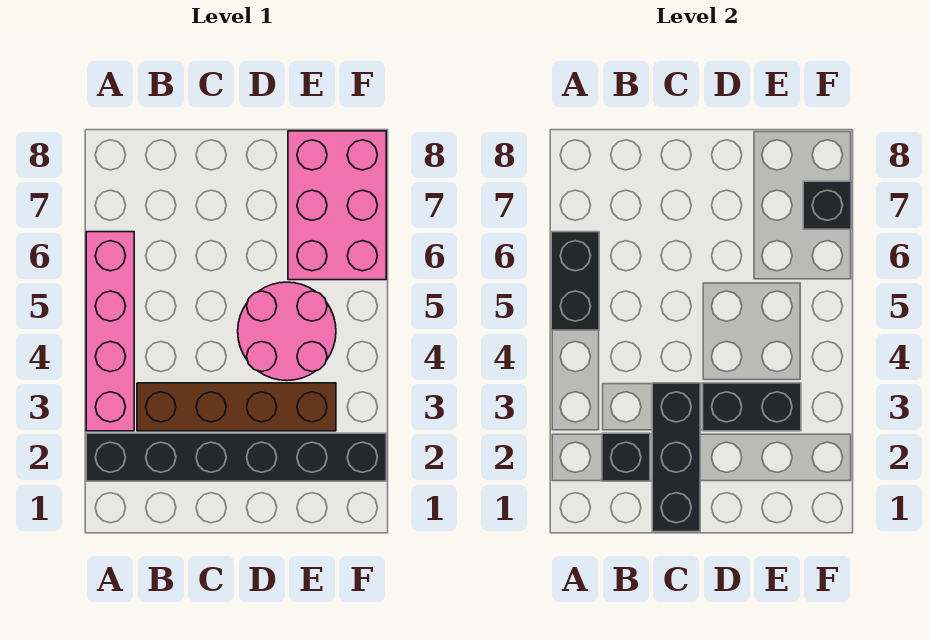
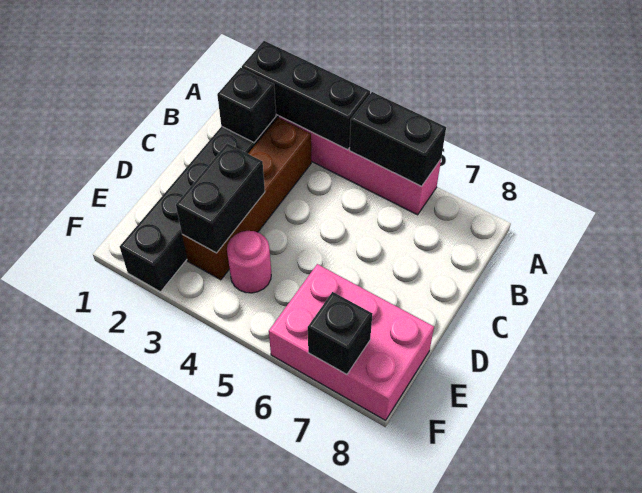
black brick C1:C3 level 2 -> black brick A2:A4 level 2
pink round brick D4:E5 level 1 -> pink round brick E4 level 1

